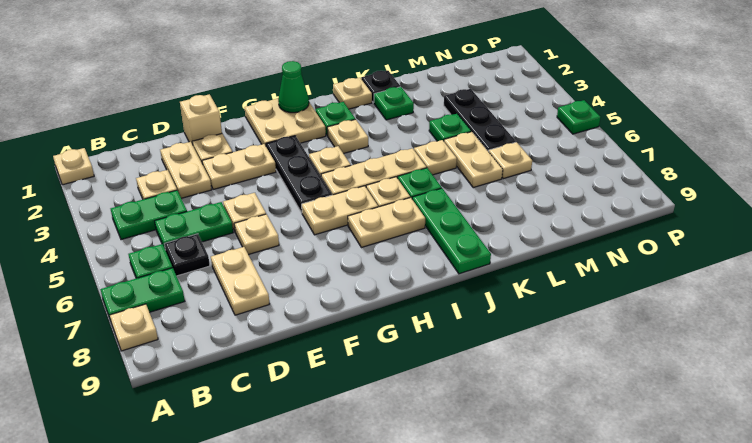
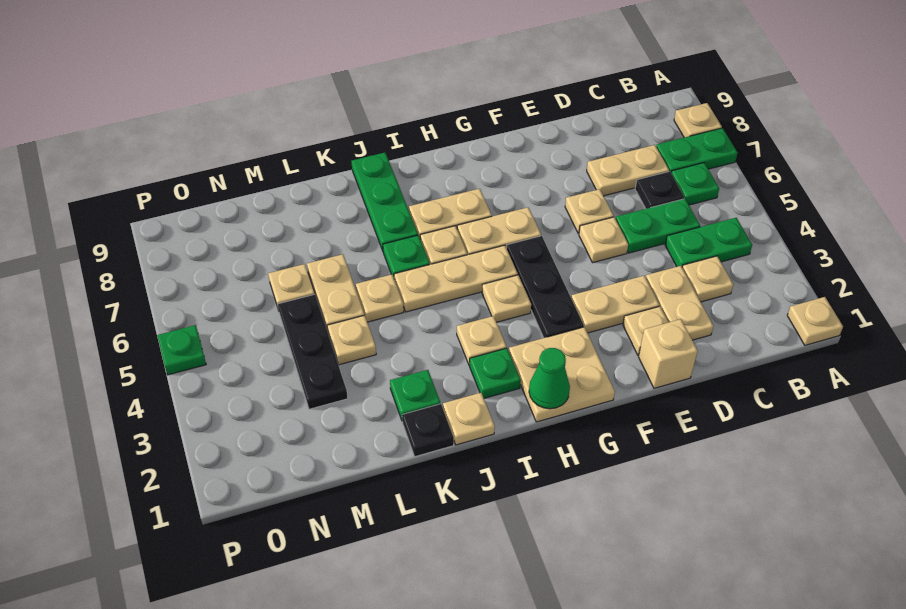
tan plate D7:D8 level 1 -> tan plate C7:D7 level 1
green plate L4 level 1 -> tan plate L4 level 1

